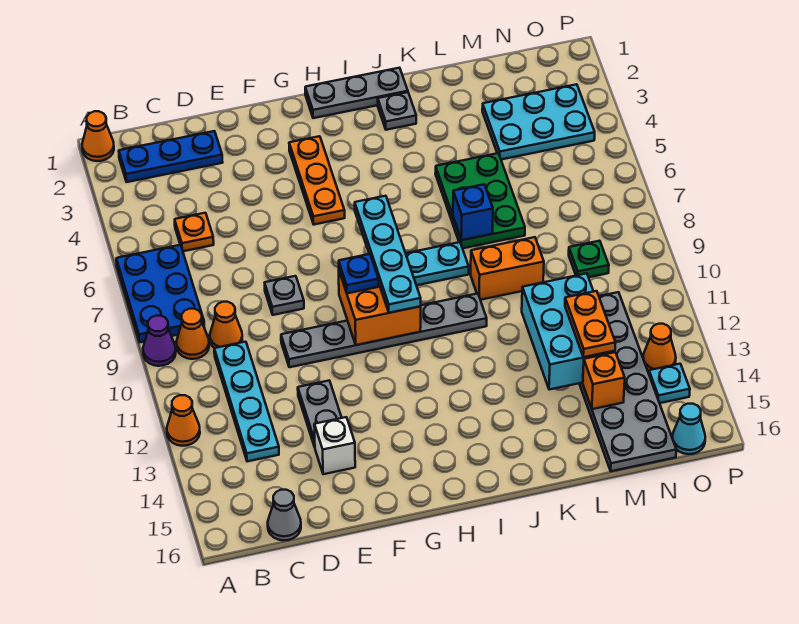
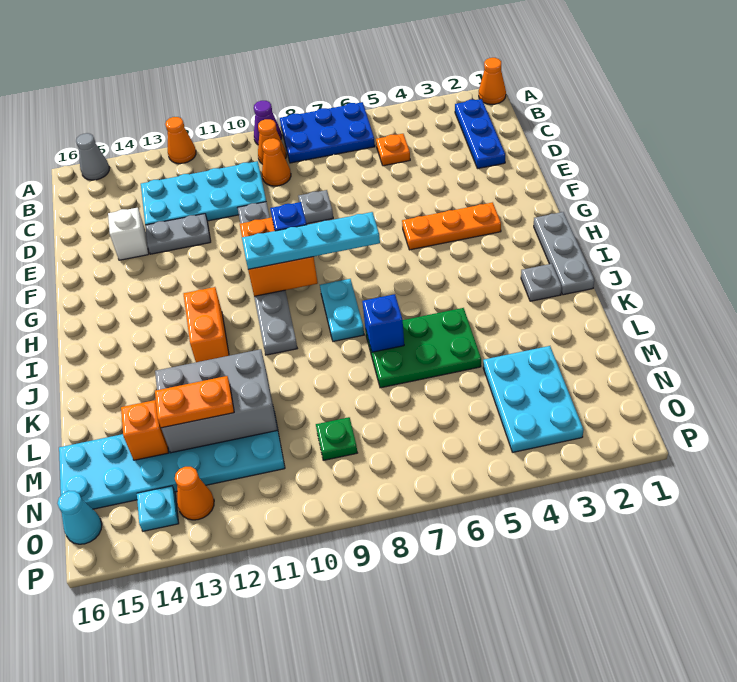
cyan plate C10:C13 level 1 -> cyan plate C10:D13 level 1
grey cone C16 level 1 -> grey cone A15 level 1
orange brick K9:L9 level 1 -> orange brick I12:J12 level 1
cyan brick L11:M13 level 2 -> grey brick L11:M13 level 2
grey plate M11:N16 level 1 -> cyan plate M11:N16 level 1

